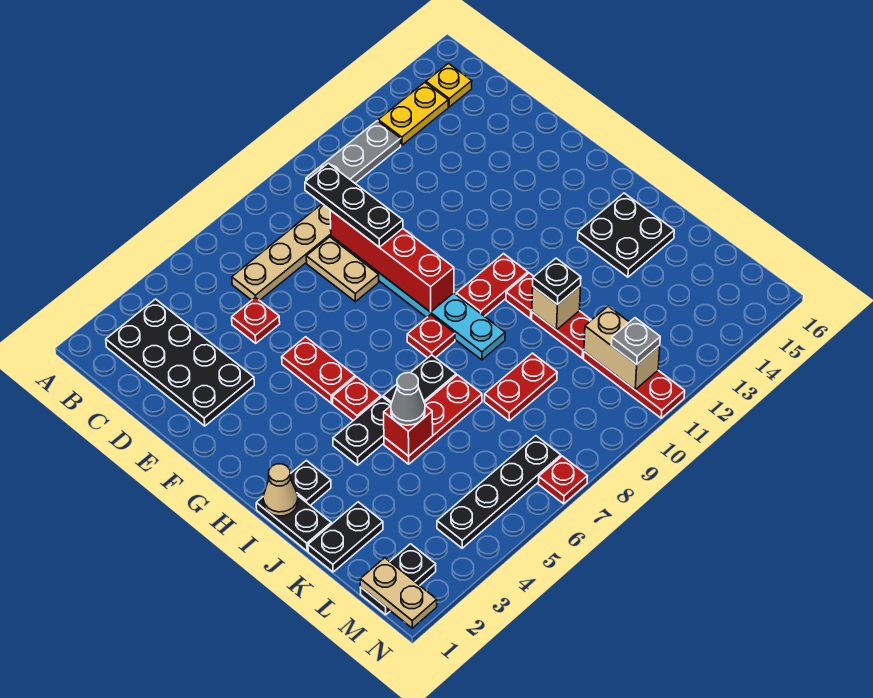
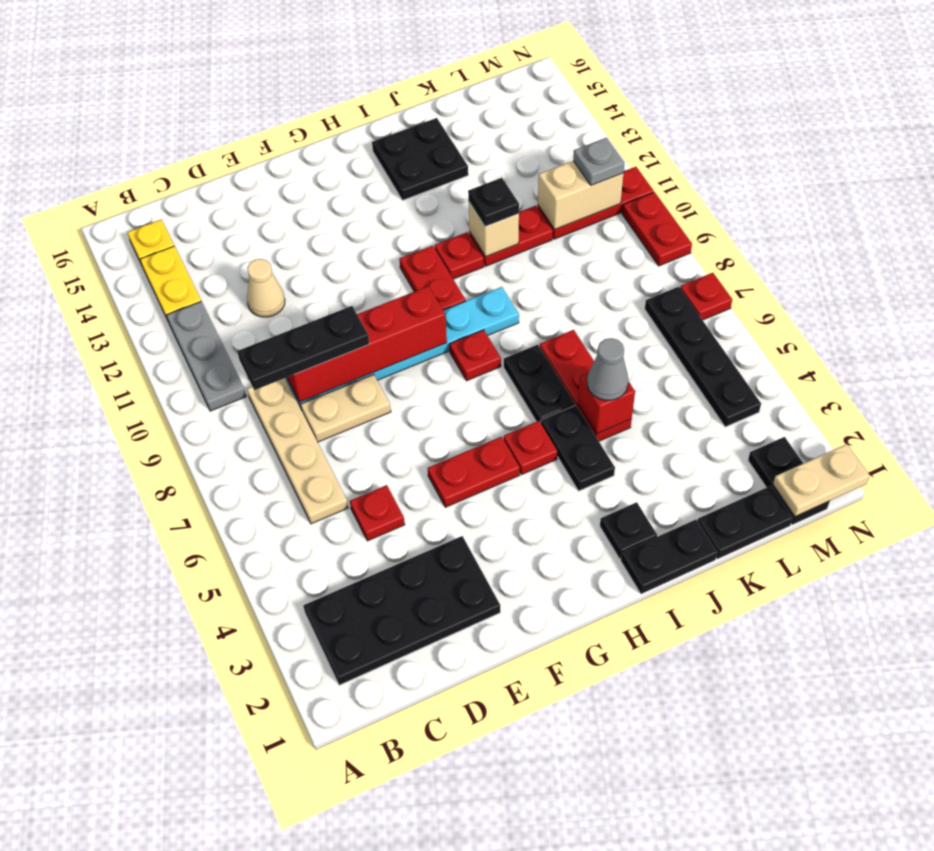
tan cone I1 level 2 -> tan cone D12 level 1
black plate K1:K2 level 1 -> black plate K1:L1 level 1
red plate K8:K9 level 1 -> red plate N9:N10 level 1

